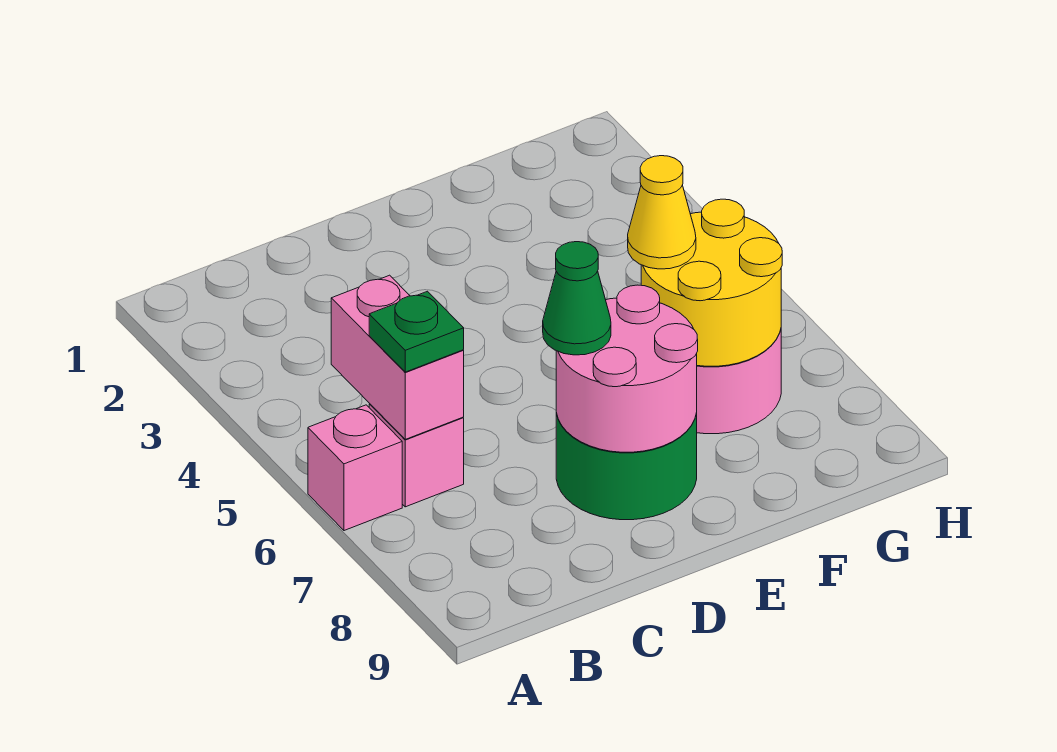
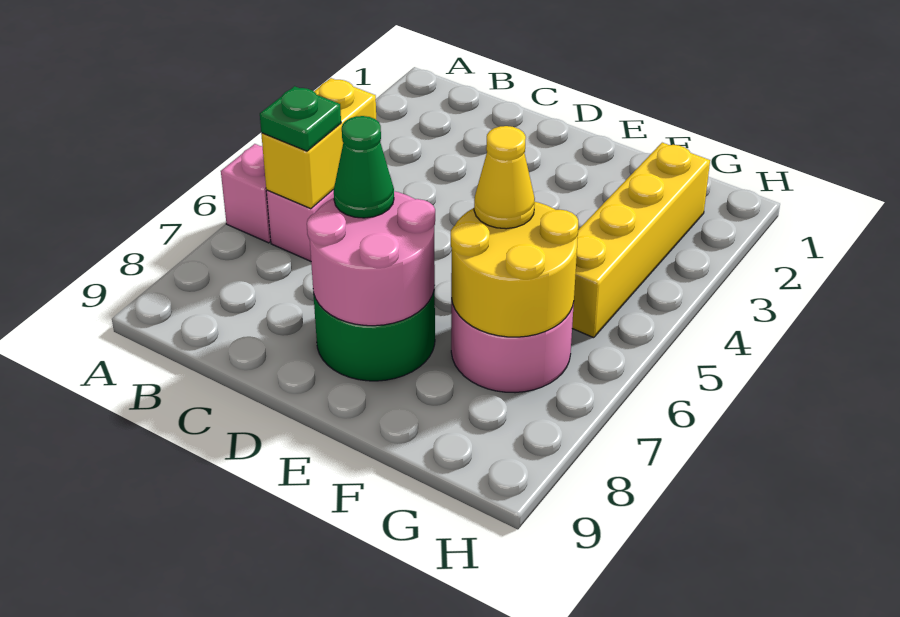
pink brick B5:B6 level 2 -> yellow brick B5:B6 level 2
none -> yellow brick G2:G5 level 1

